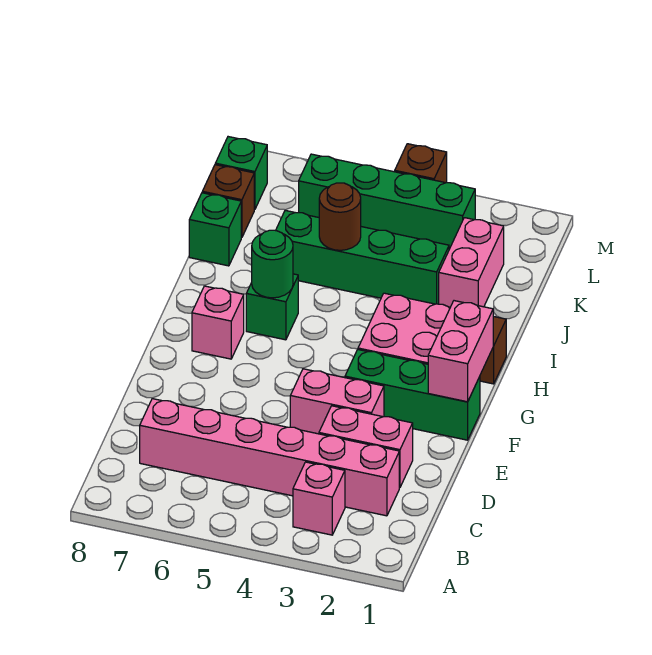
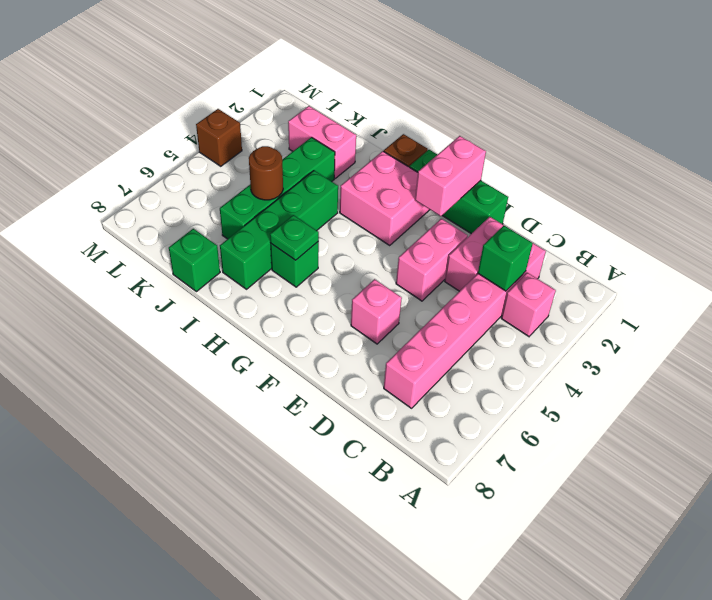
green brick F1:F3 level 1 -> green brick E1:G1 level 1
pink brick F1:G1 level 2 -> pink brick F1:F2 level 2
pink brick G7 level 1 -> pink brick E6 level 1
green round brick H6 level 2 -> green plate H6 level 2
brown brick K8 level 1 -> none
green brick L3:L6 level 1 -> green brick I4:I7 level 1
green brick L8 level 1 -> green brick C3 level 2

